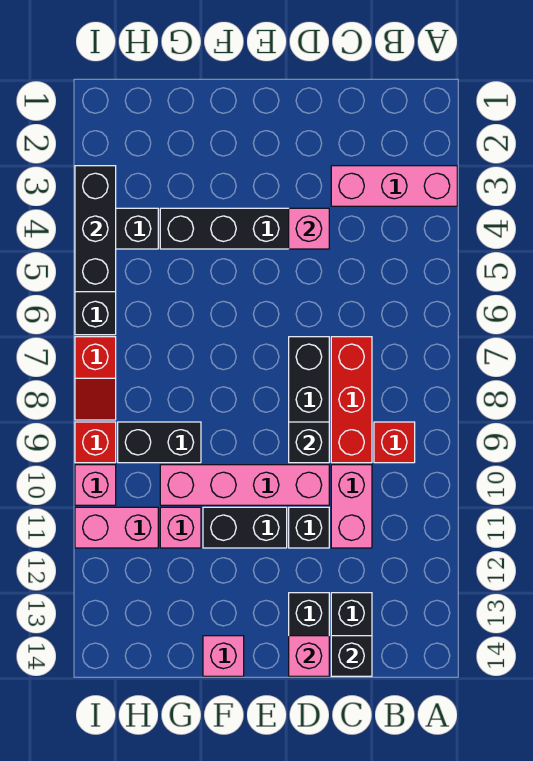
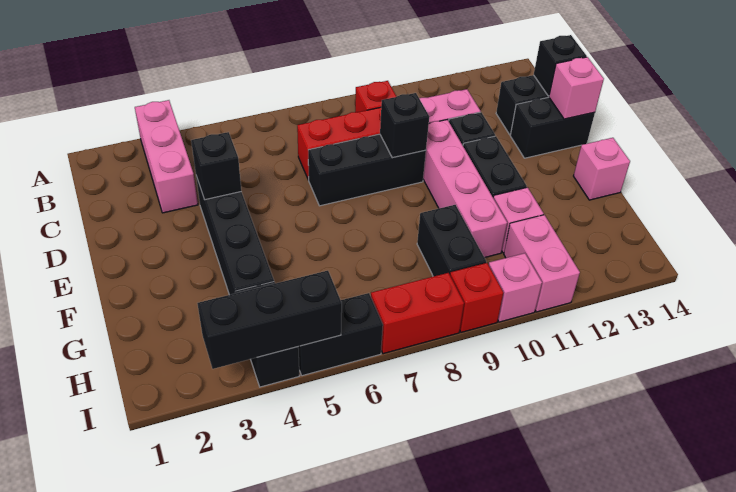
pink brick D4 level 2 -> black brick D4 level 2
red slope I7:I8 level 1 top 7 -> red brick I7:I8 level 1

